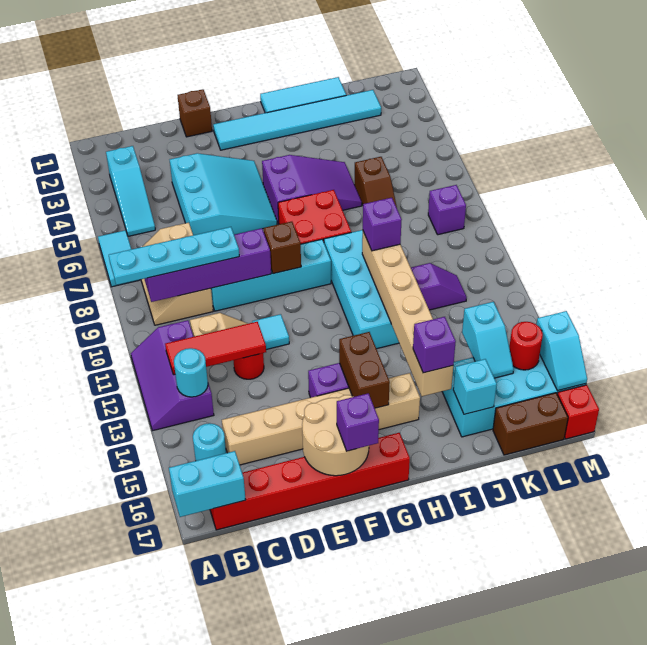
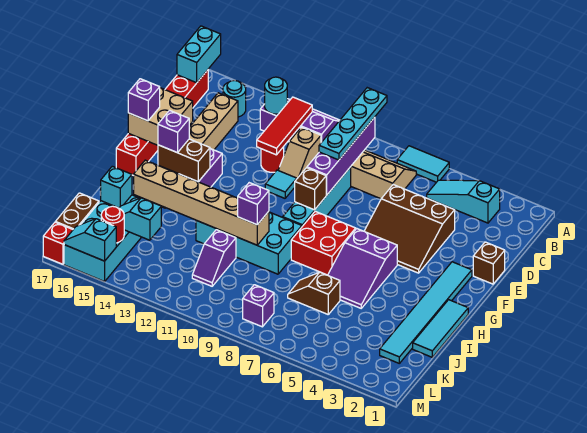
cyan slope D4:F6 level 1 top D -> brown slope D4:F6 level 1 top D
tan round brick E16:F17 level 2 -> tan brick E16:F17 level 2
purple brick I15 level 3 -> purple brick G15 level 3

